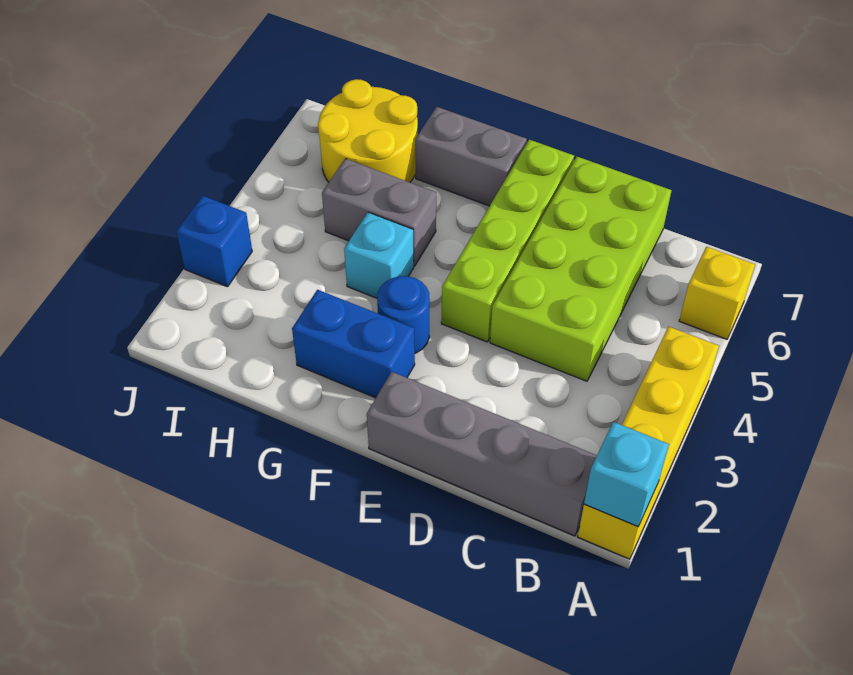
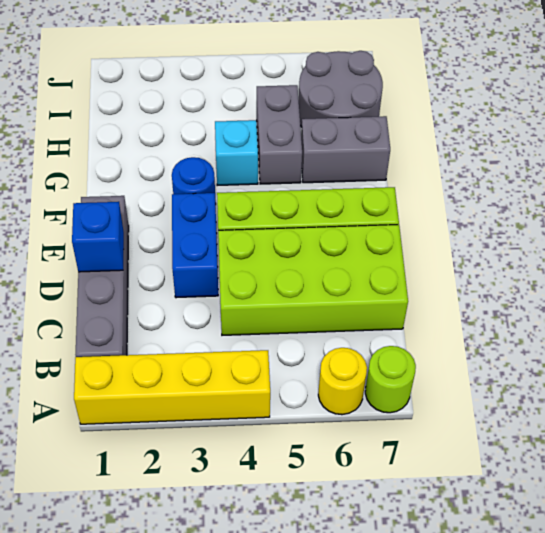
cyan brick A1 level 2 -> none
yellow brick A6 level 1 -> yellow round brick A6 level 1
none -> lime round brick A7 level 1
blue brick F2:G2 level 1 -> blue brick D3:E3 level 1
grey brick F7:G7 level 1 -> grey brick G6:G7 level 1
yellow round brick H6:I7 level 1 -> grey round brick H6:I7 level 1
blue brick J3 level 1 -> blue brick D1 level 2

